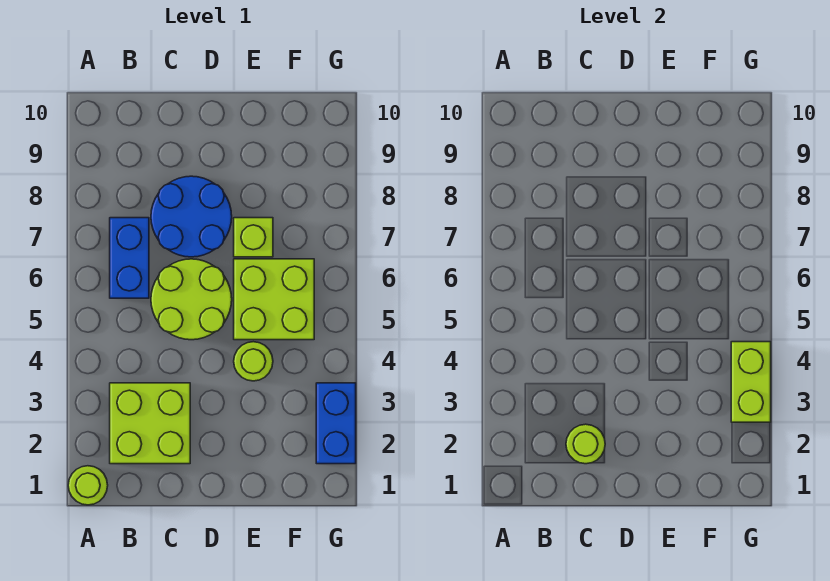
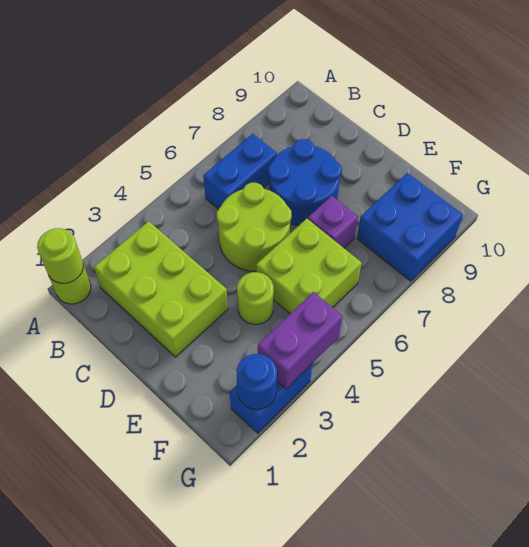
lime brick B2:C3 level 1 -> lime brick B2:D3 level 1
lime round brick C2 level 2 -> lime round brick A1 level 2
lime brick E7 level 1 -> purple brick E7 level 1
none -> blue brick F8:G9 level 1
none -> blue round brick G2 level 2
lime brick G3:G4 level 2 -> purple brick G3:G4 level 2

